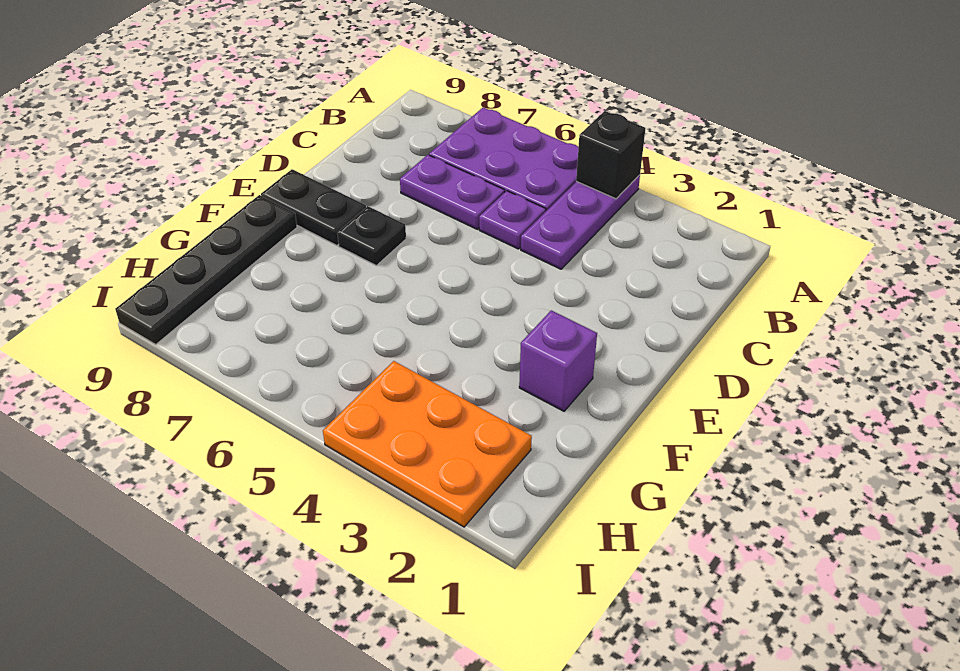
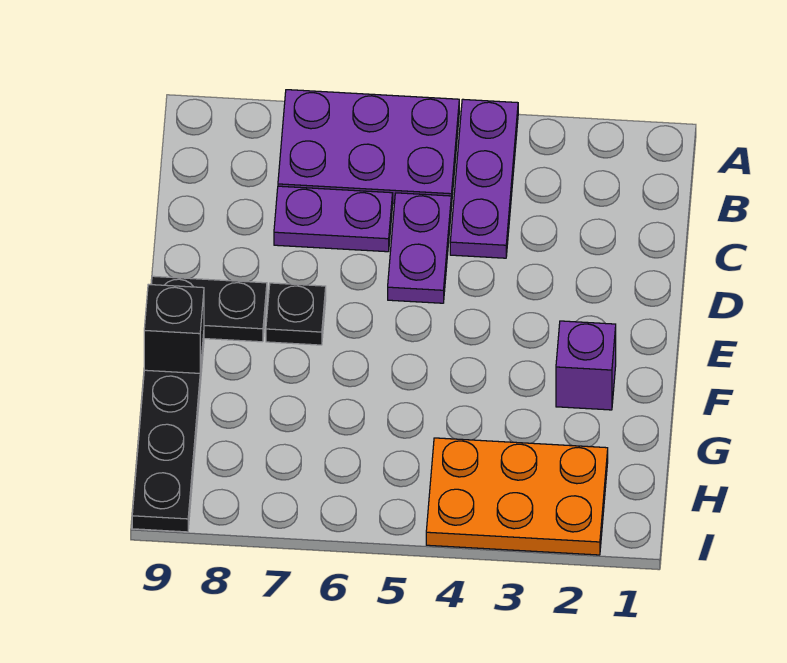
black brick A4 level 2 -> black brick F9 level 2
purple plate C5 level 1 -> purple plate C5:D5 level 1

